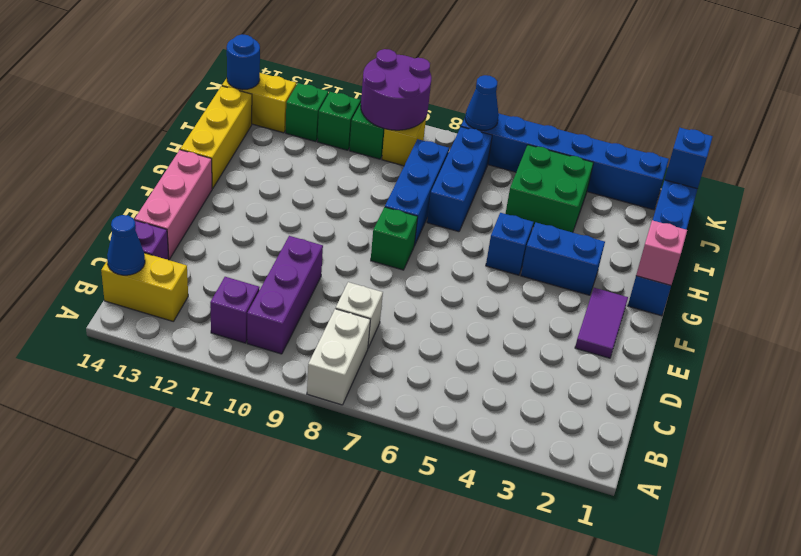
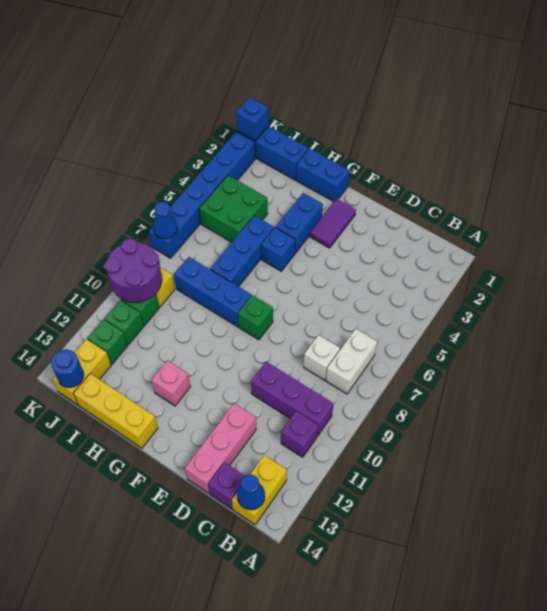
white brick A8:B8 level 1 -> white brick B7:B8 level 1
pink brick D14:F14 level 1 -> pink brick D12:D14 level 1
purple tile E2:F2 level 1 -> purple tile F2:F3 level 1
pink brick G1 level 2 -> pink brick G12 level 1
blue brick H7:J7 level 1 -> blue brick H5:H7 level 1

